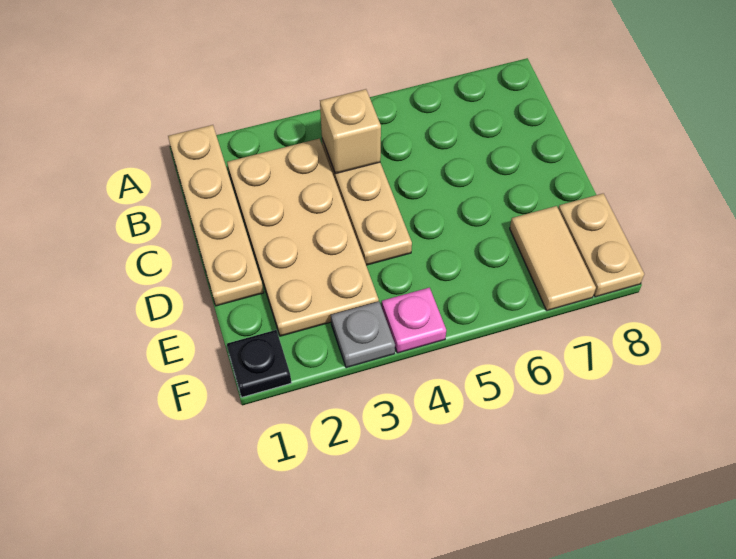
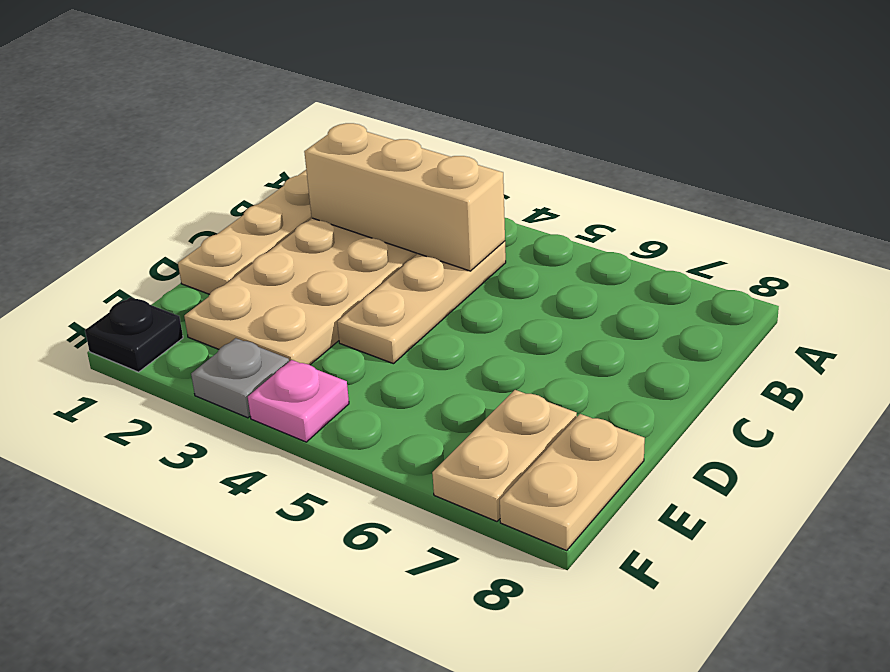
tan brick B4 level 2 -> tan brick B2:B4 level 2
tan tile E7:F7 level 1 -> tan plate E7:F7 level 1

